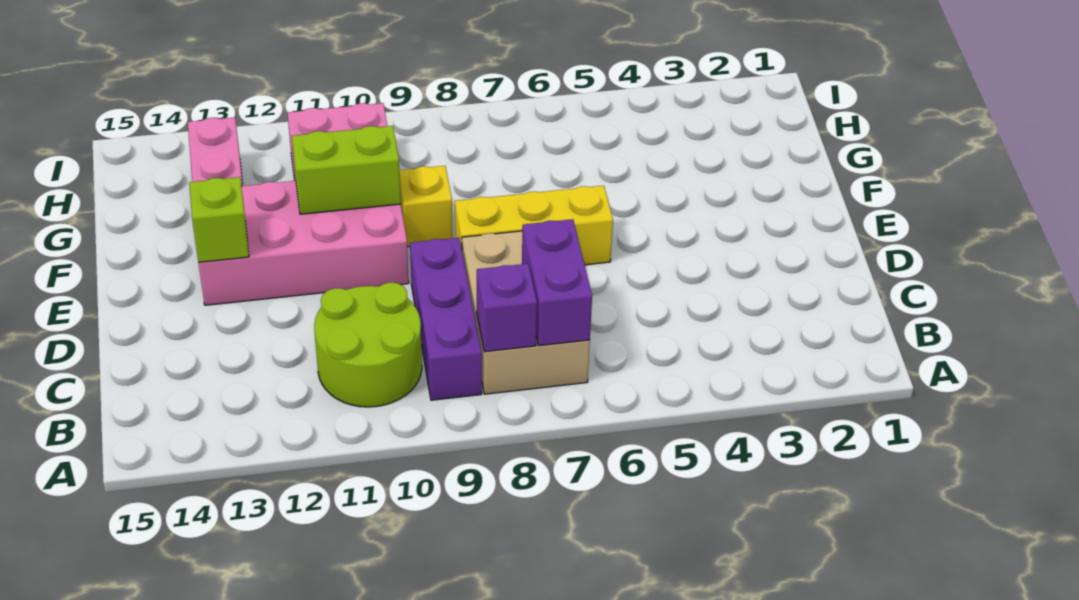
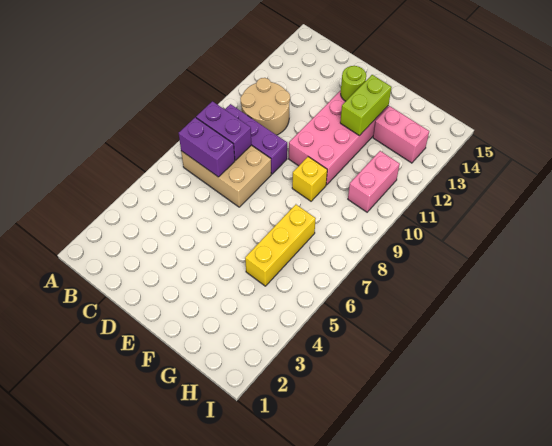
purple brick B8 level 2 -> purple brick B8:C8 level 2
lime round brick B10:C11 level 1 -> tan round brick B10:C11 level 1
yellow brick E6:E8 level 1 -> yellow brick G5:G7 level 1
lime brick E13 level 2 -> lime round brick E13 level 2
lime brick F10:F11 level 2 -> lime brick F12:F13 level 2

